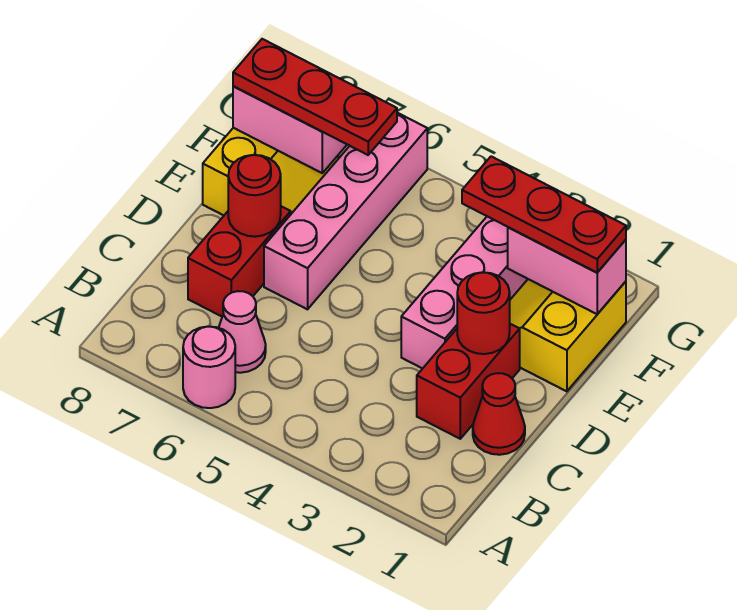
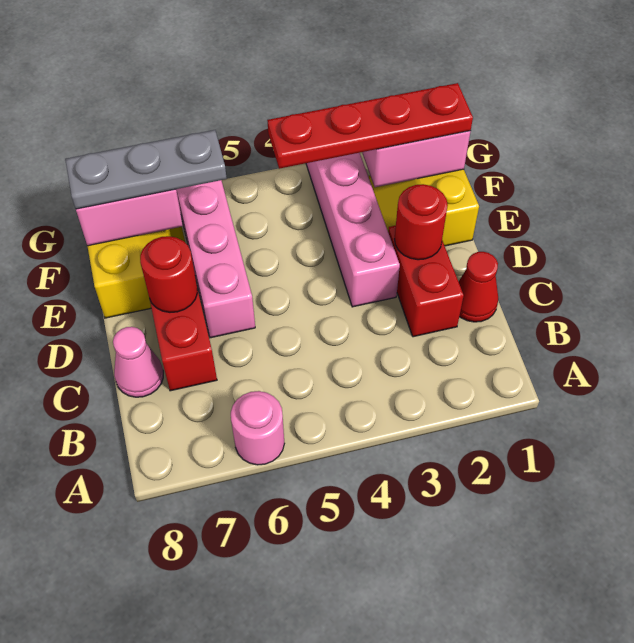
pink cone B6 level 1 -> pink cone C8 level 1
red plate F1:F3 level 3 -> red plate F1:F4 level 3
red plate F6:F8 level 3 -> grey plate F6:F8 level 3

